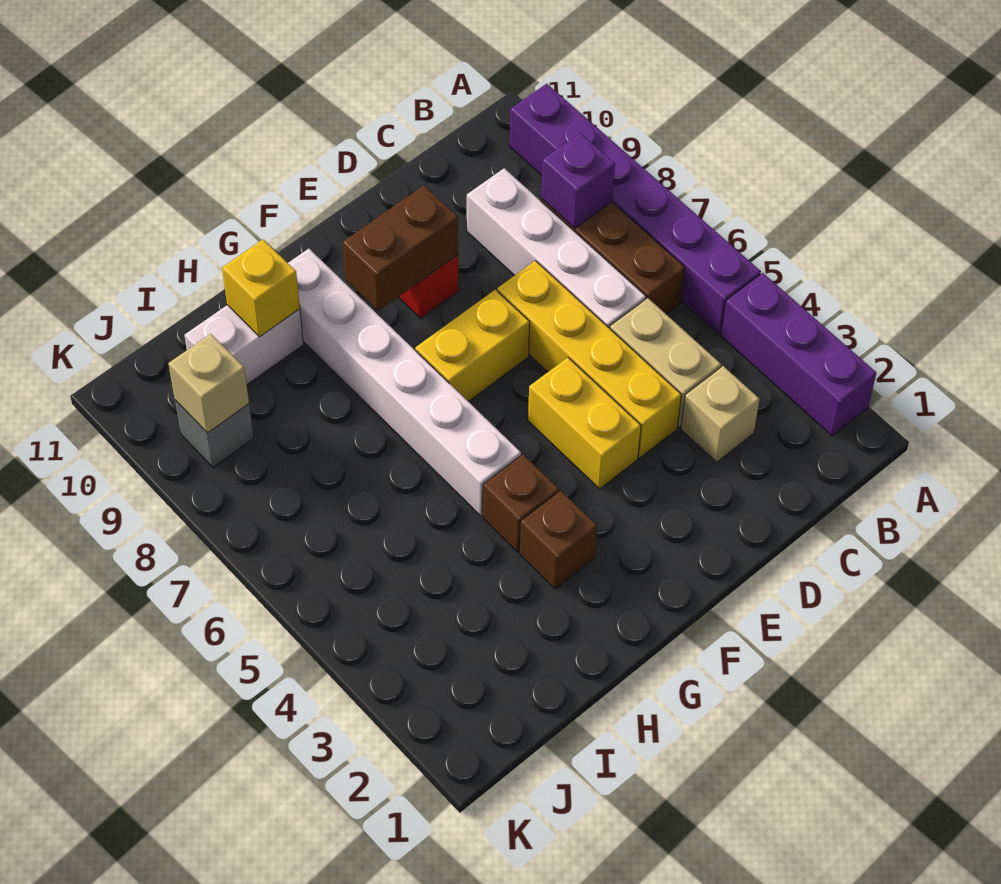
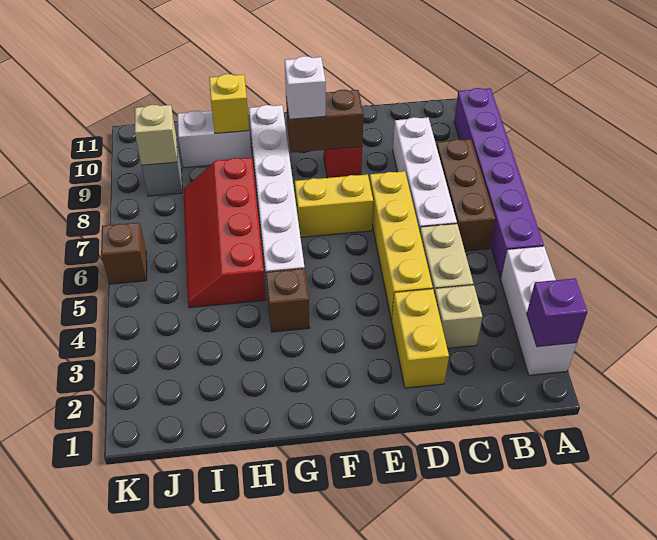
purple brick A2:A4 level 1 -> white brick A2:A4 level 1
purple brick B8 level 2 -> purple brick A2 level 2
yellow brick E4:E5 level 1 -> yellow brick D2:D3 level 1
none -> white brick F9 level 3
brown brick G3 level 1 -> brown brick K6 level 1
none -> red slope H5:I8 level 1 top H

